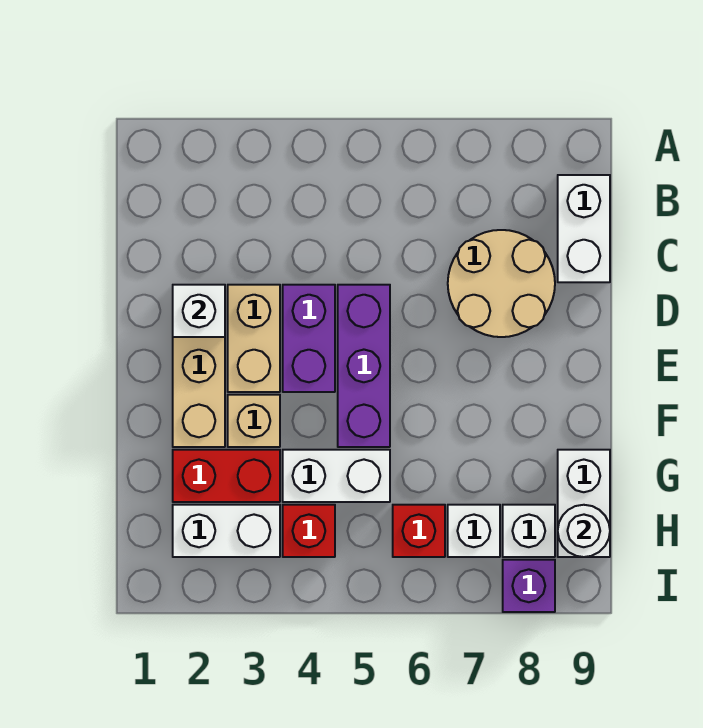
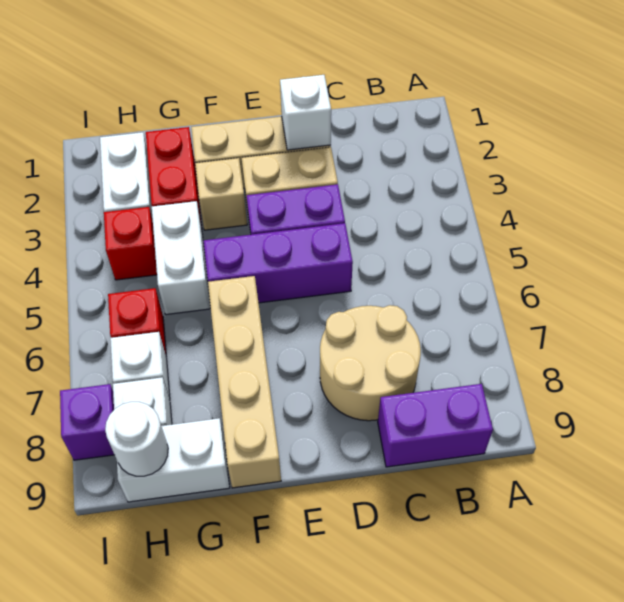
white brick B9:C9 level 1 -> purple brick B9:C9 level 1
none -> tan brick F6:F9 level 1

